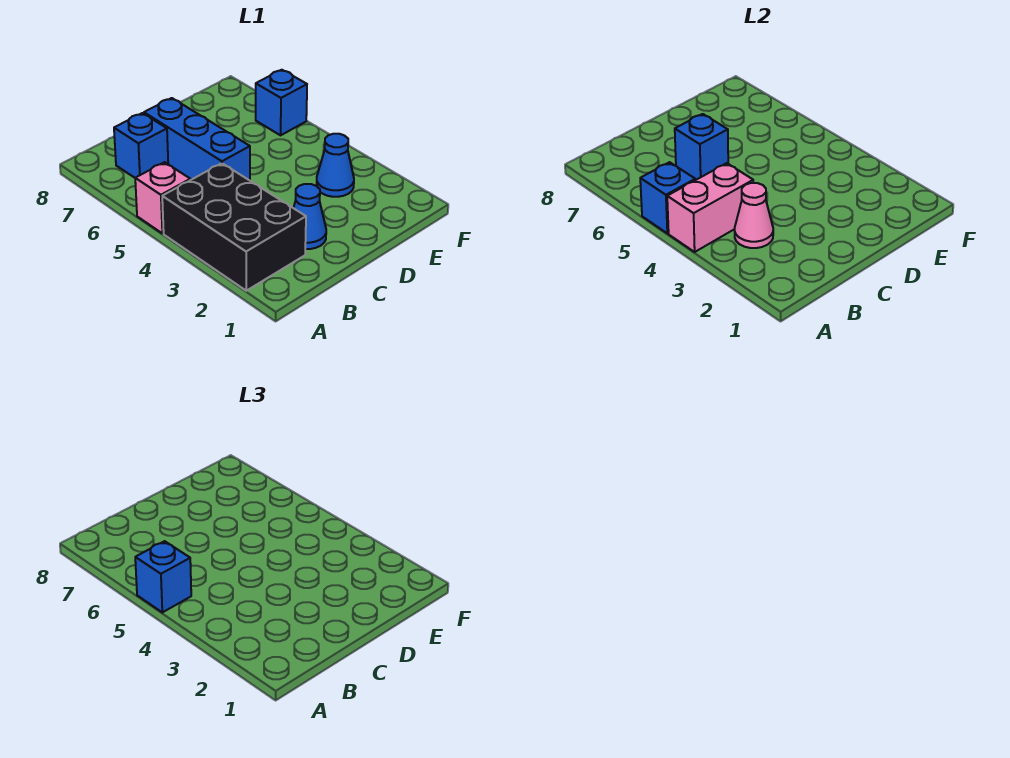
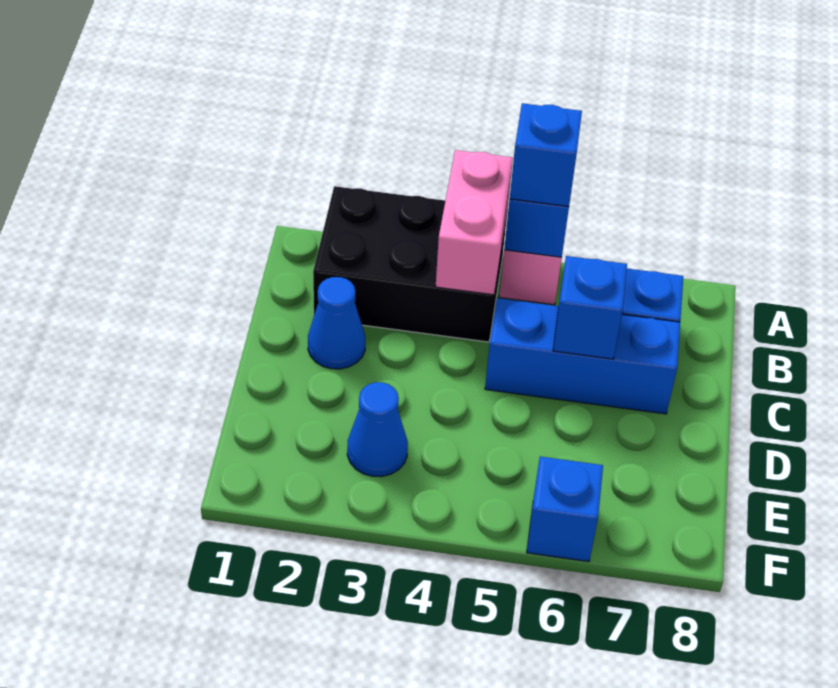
pink cone B3 level 2 -> none

